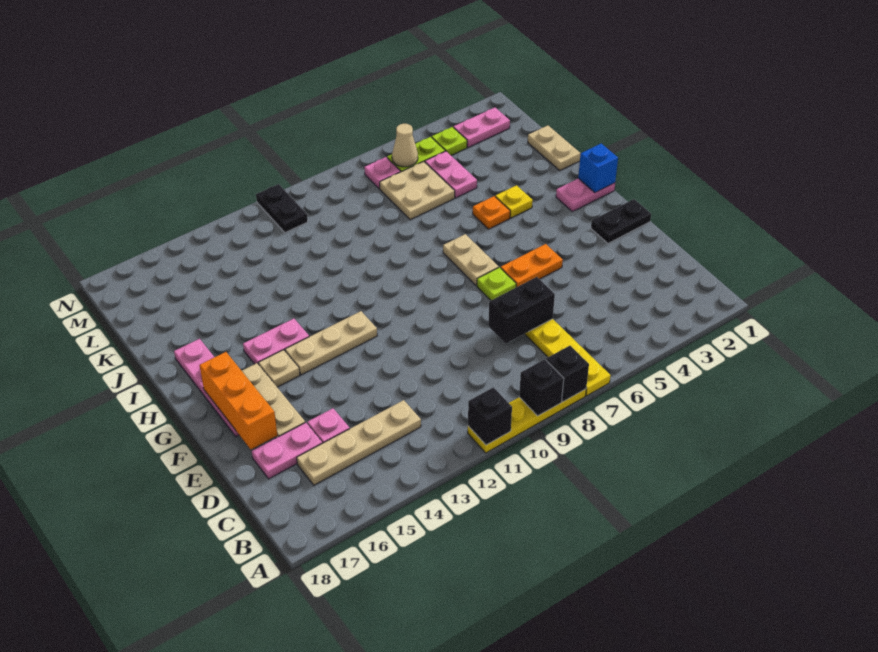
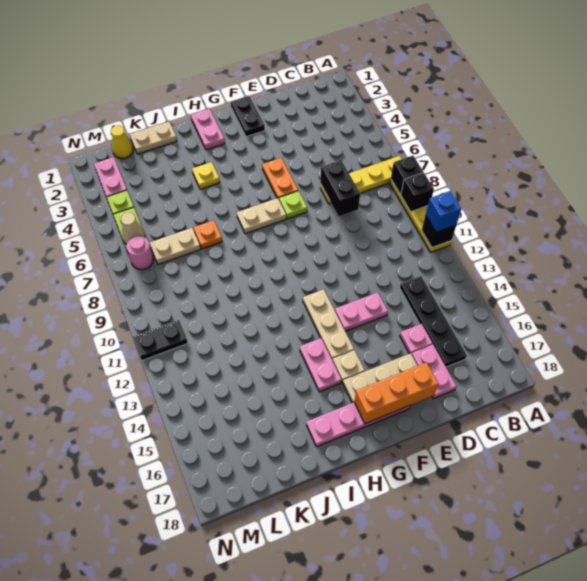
tan plate C13:C16 level 1 -> black plate C13:C16 level 1
blue brick H1 level 2 -> blue brick A11 level 3
orange plate I5 level 1 -> orange plate J7 level 1
pink plate K5:L5 level 1 -> pink plate E13:F13 level 1
tan plate K6:L7 level 1 -> tan plate K7:L7 level 1
none -> yellow cone L1 level 1
pink plate M7 level 1 -> pink round brick M7 level 1

